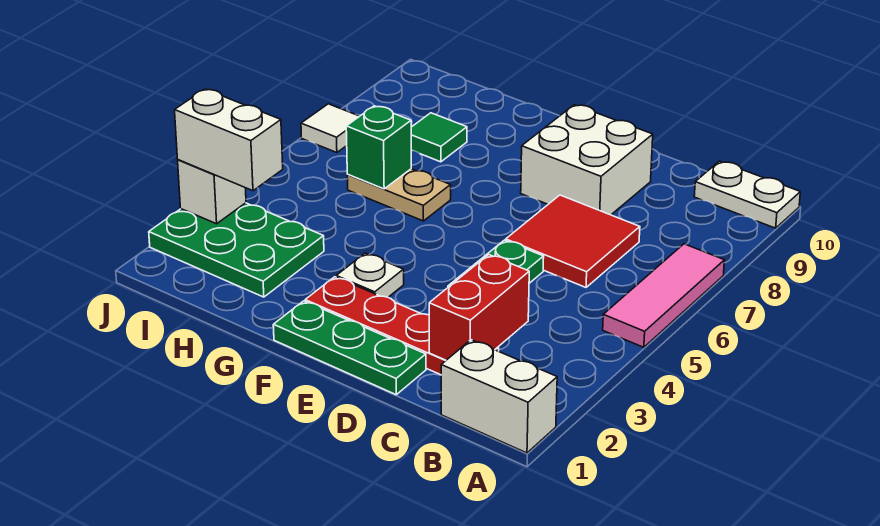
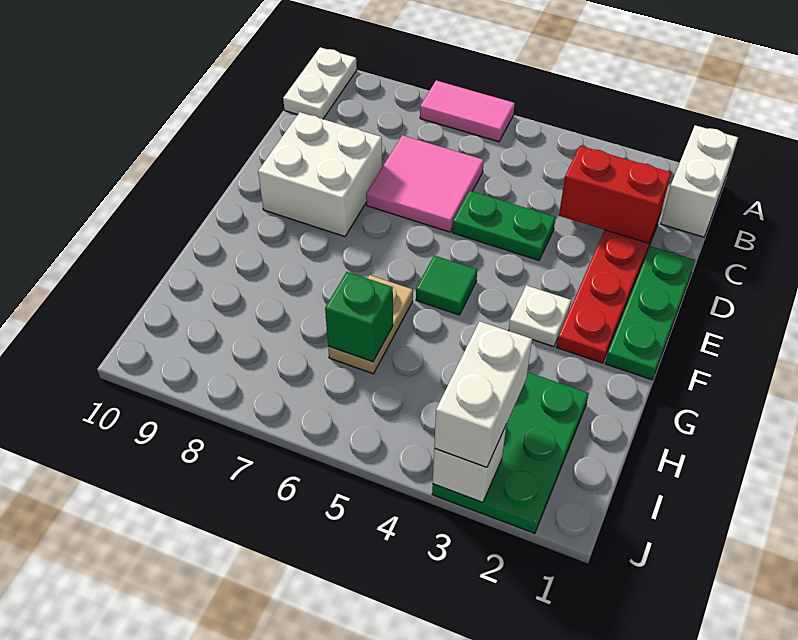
pink tile A5:A7 level 1 -> pink tile A6:A7 level 1
red tile C6:D7 level 1 -> pink tile C6:D7 level 1
green tile H8 level 1 -> green tile F5 level 1
white tile J7 level 1 -> none

